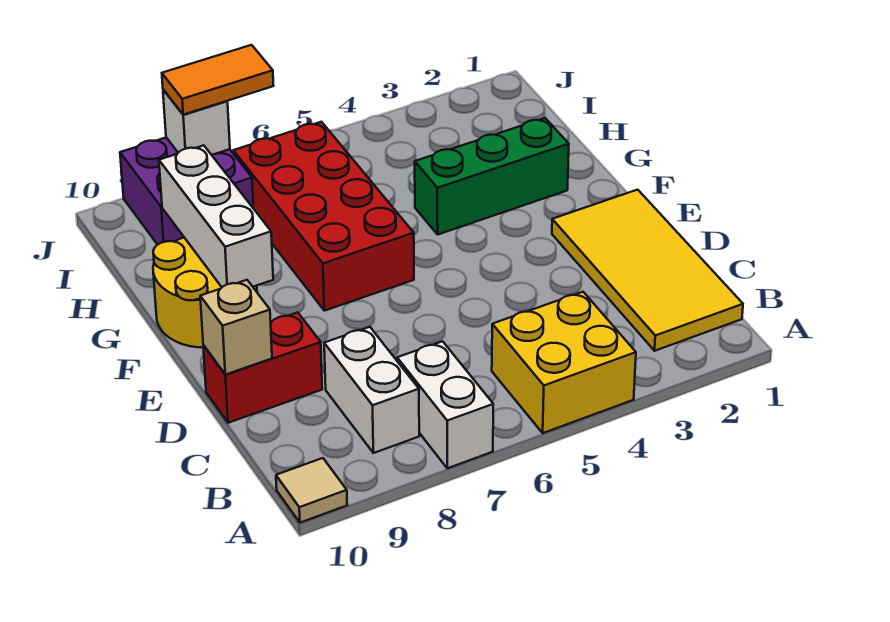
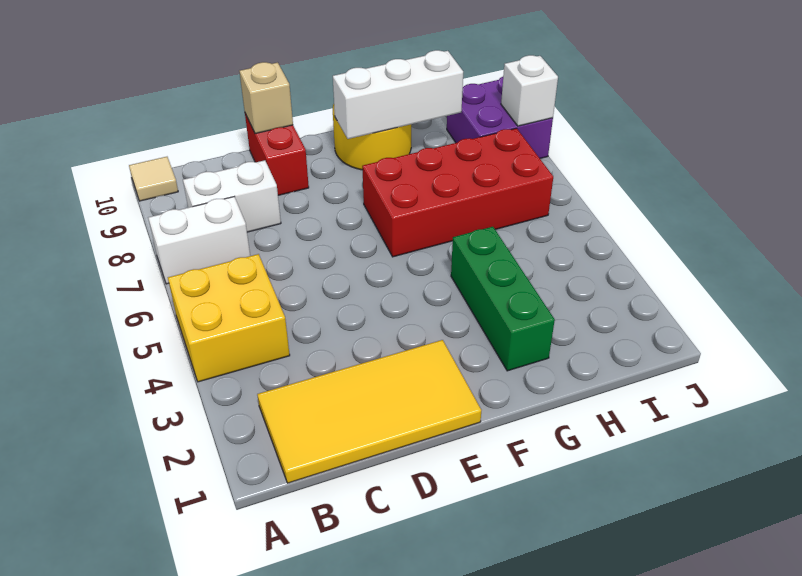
orange tile J7:J8 level 3 -> none

